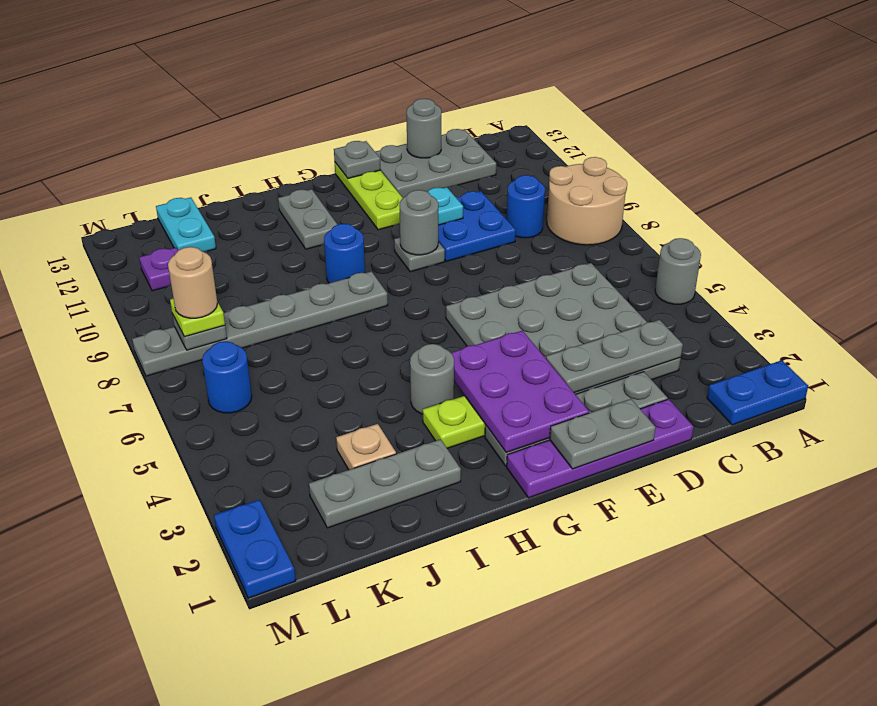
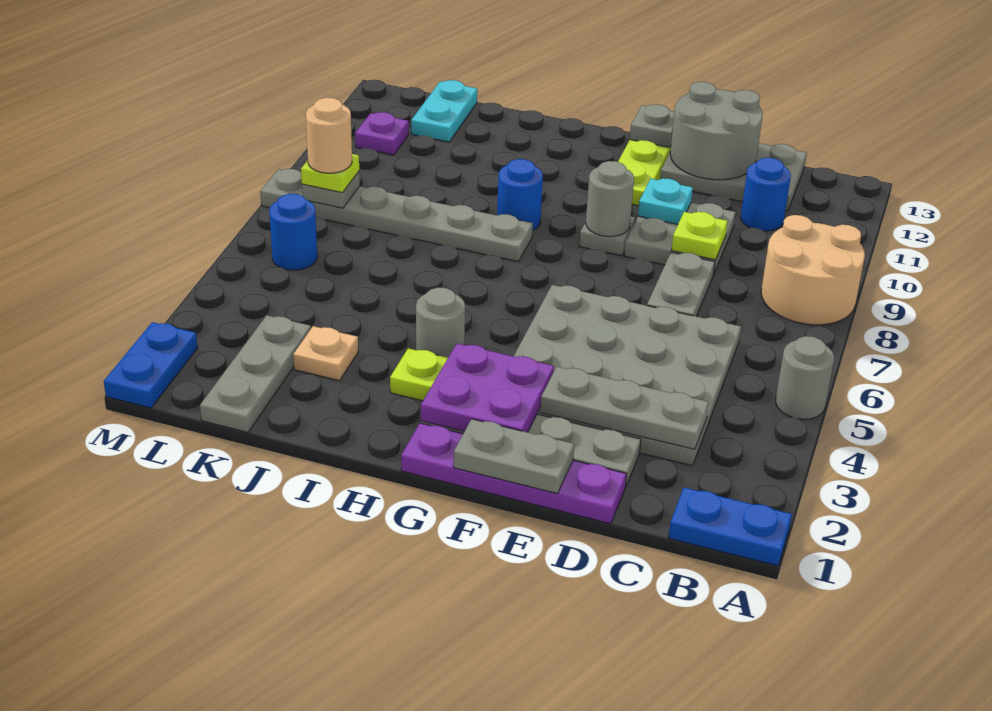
blue round brick C9 level 1 -> blue round brick C11 level 1
blue plate D9:E10 level 1 -> grey plate D9:E10 level 1
none -> lime plate D9 level 2
grey round brick D13 level 2 -> grey round brick D12:E13 level 2
purple plate F2:G4 level 2 -> purple plate F2:G3 level 2
grey plate H11:H12 level 1 -> grey plate D7:D8 level 1
grey plate I2:K2 level 1 -> grey plate K1:K3 level 1

